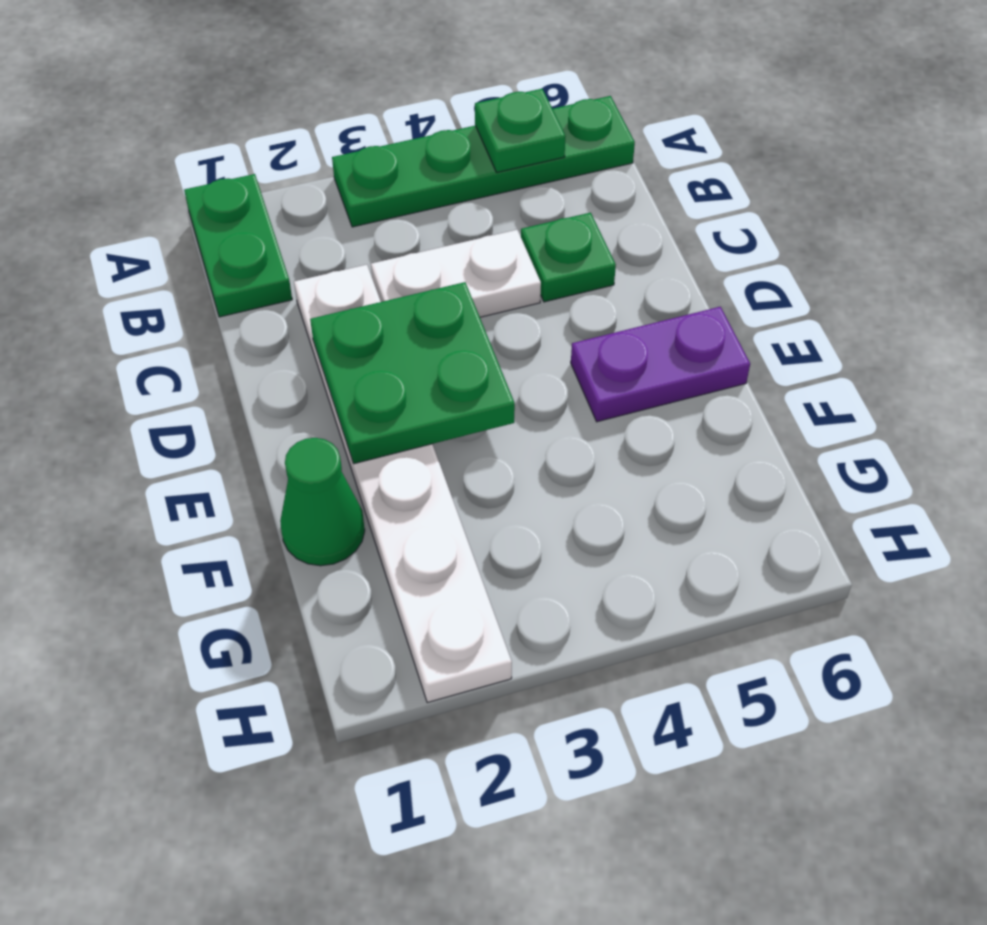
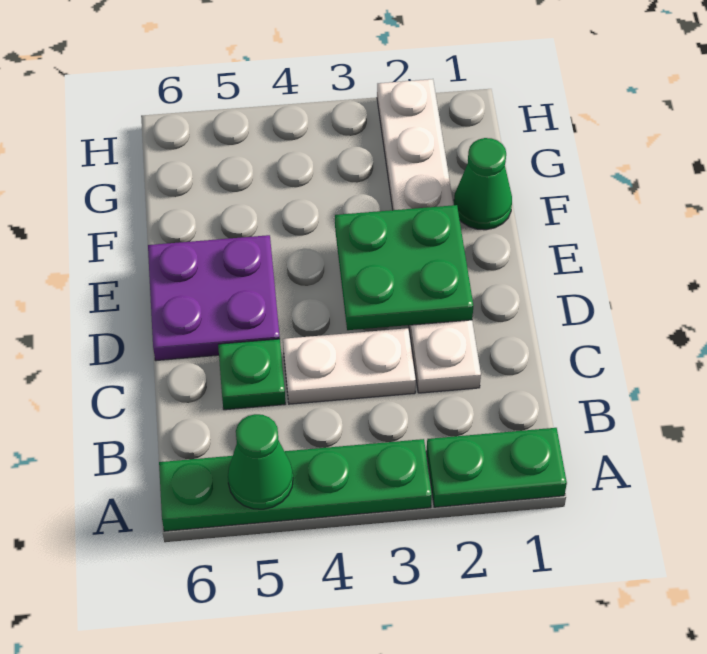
green plate A1:B1 level 1 -> green plate A1:A2 level 1
green plate A5 level 2 -> green cone A5 level 2
purple plate E5:E6 level 1 -> purple plate D5:E6 level 1

